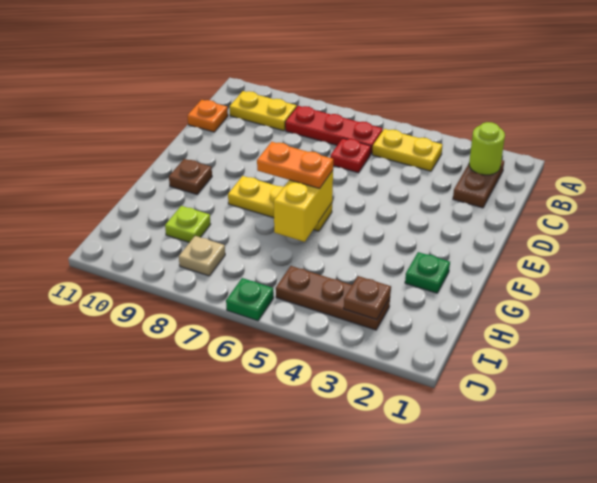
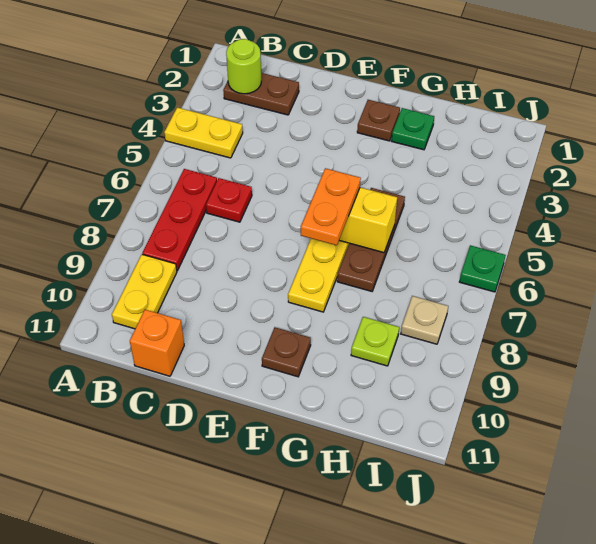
yellow plate B4:B5 level 1 -> yellow plate A4:B4 level 1
orange plate C11 level 1 -> orange brick C11 level 1
brown plate I3:I5 level 1 -> brown plate G5:G7 level 1
brown plate I3 level 2 -> brown plate F2 level 1

